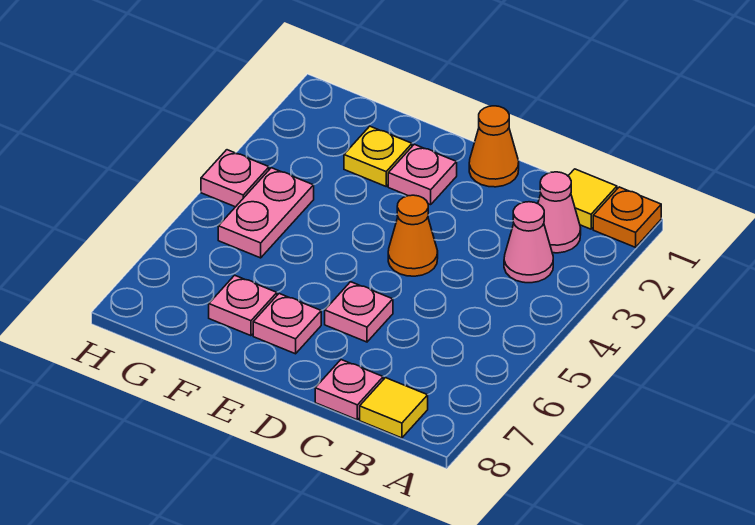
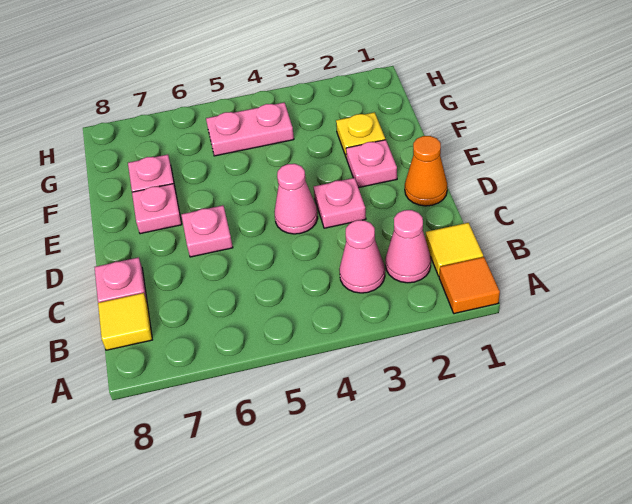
orange plate A1 level 1 -> orange tile A1 level 1
orange cone D4 level 1 -> pink cone D4 level 1
pink plate H4 level 1 -> pink plate D3 level 1

